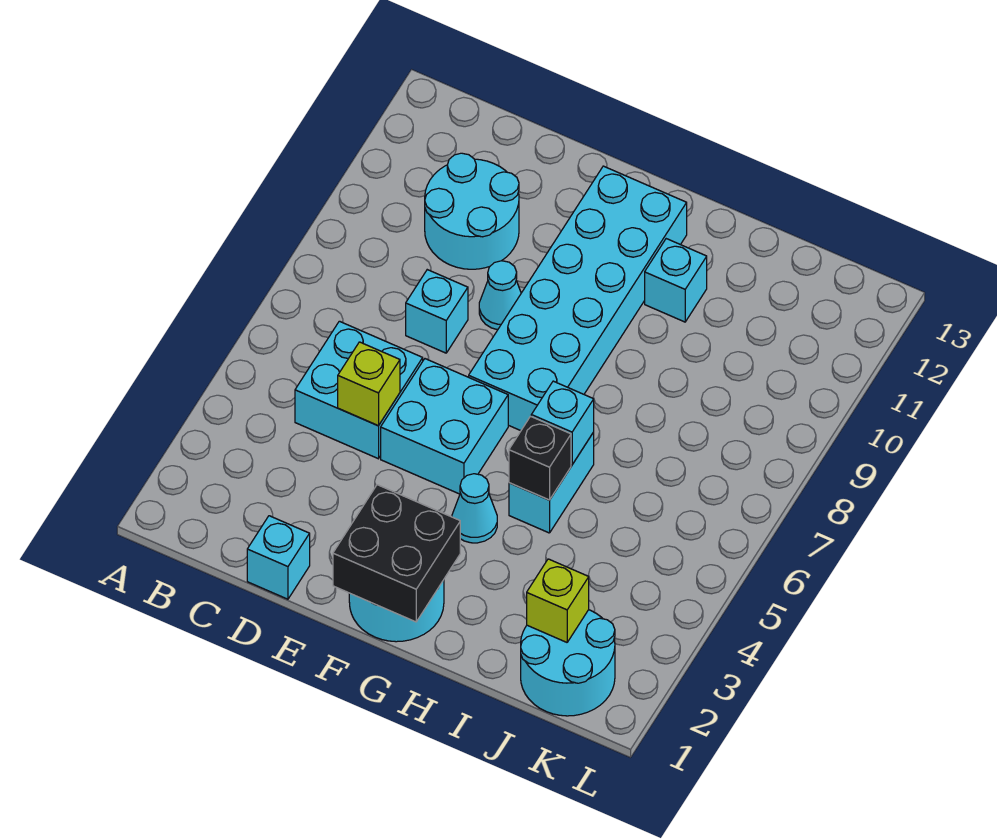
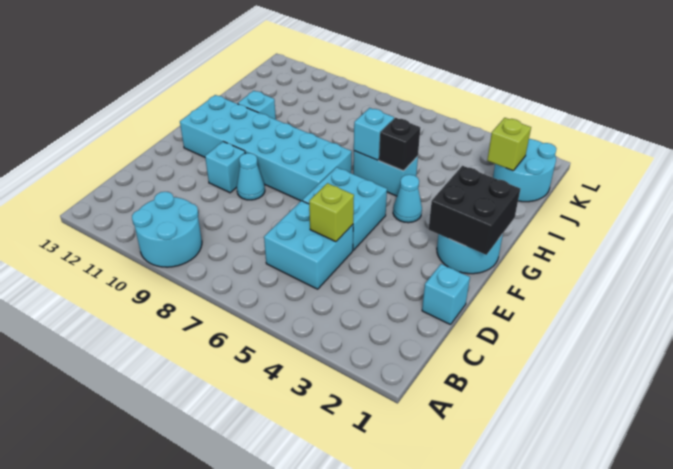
cyan round brick C10:D11 level 1 -> cyan round brick A9:B10 level 1
cyan brick D8 level 1 -> cyan brick E10 level 1

